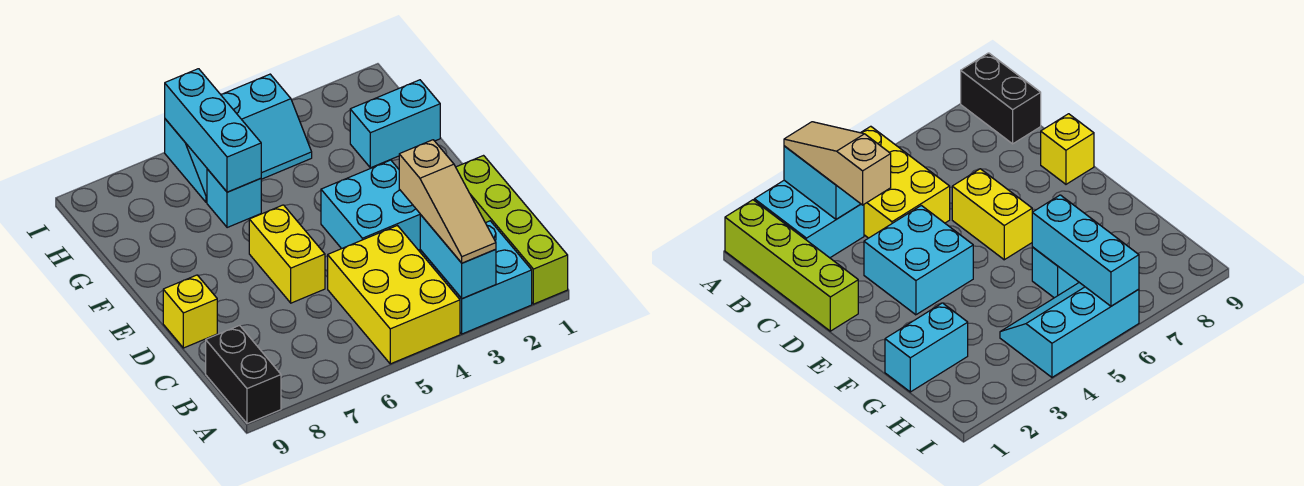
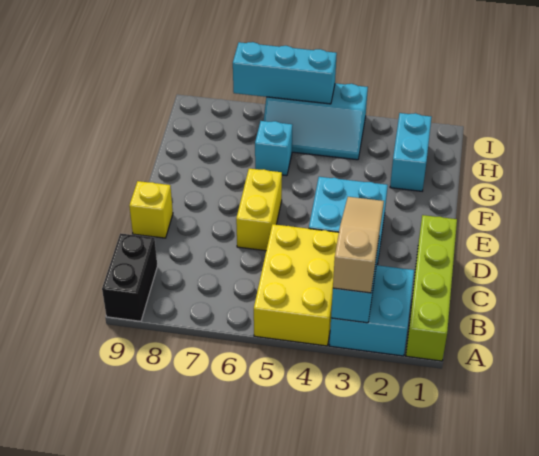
tan slope A3:C3 level 3 top C -> tan slope A3:C3 level 3 top A
cyan brick G1:G2 level 1 -> cyan brick G2:H2 level 1
cyan brick G6:I6 level 2 -> cyan brick I5:I7 level 2

